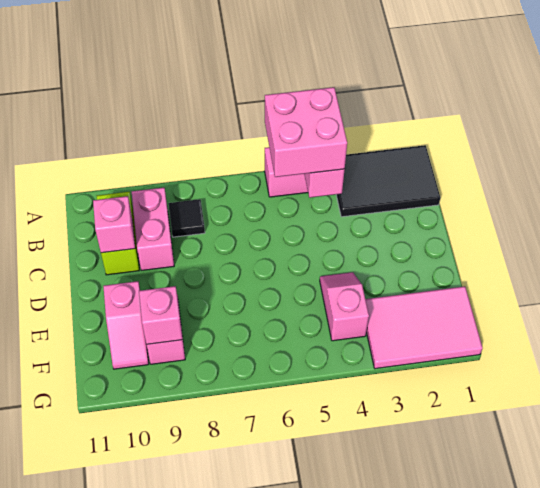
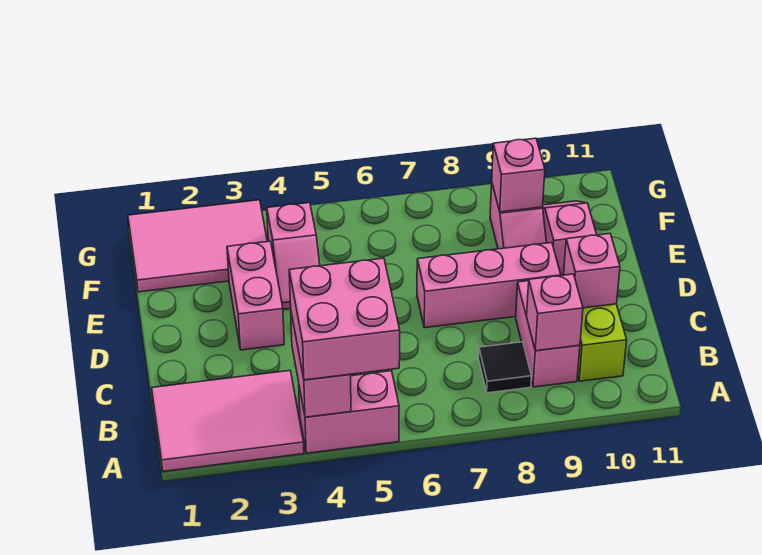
black tile A1:B3 level 1 -> pink tile A1:B3 level 1
none -> pink brick B9 level 2
none -> pink brick D3:E3 level 1
none -> pink brick D7:D9 level 1

